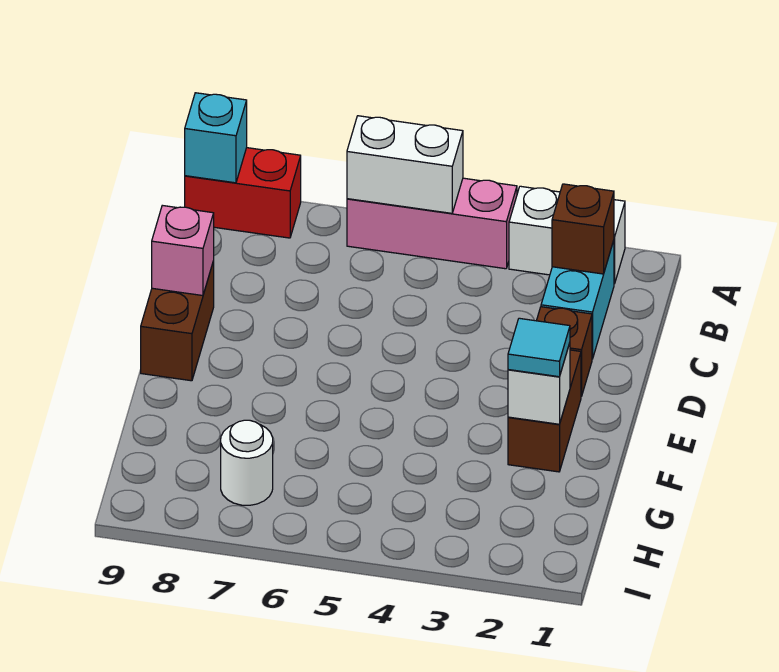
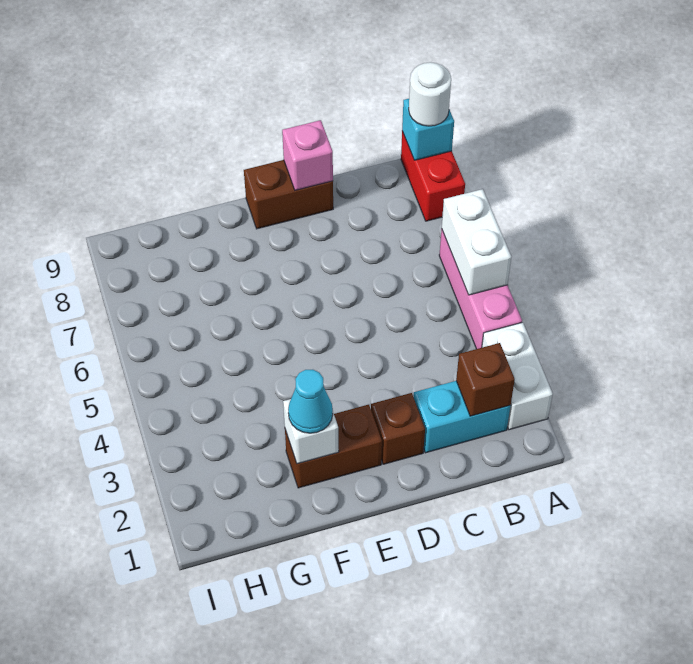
cyan tile F2 level 3 -> cyan cone F2 level 3
white round brick H7 level 1 -> white round brick A9 level 3

